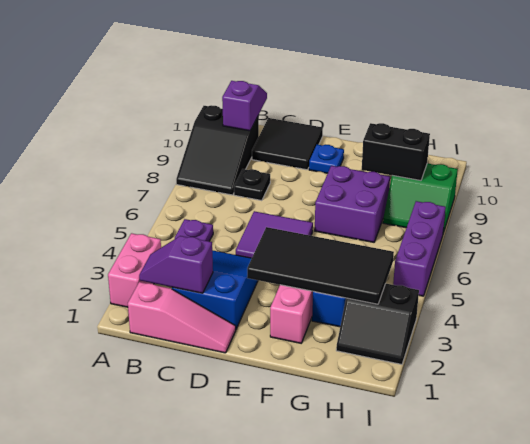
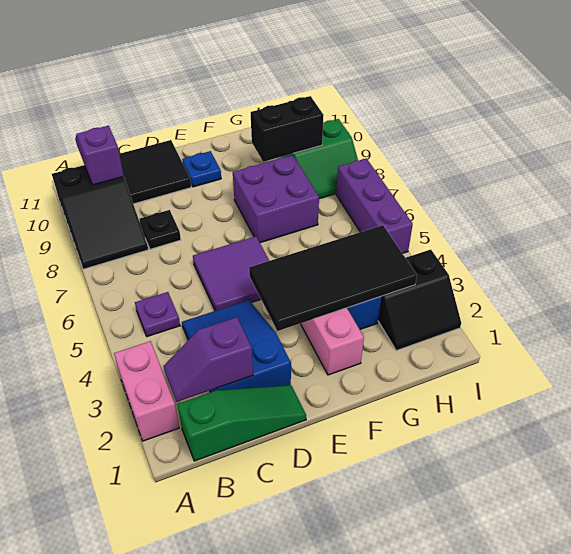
pink slope B1:D1 level 1 top B -> green slope B1:D1 level 1 top B

